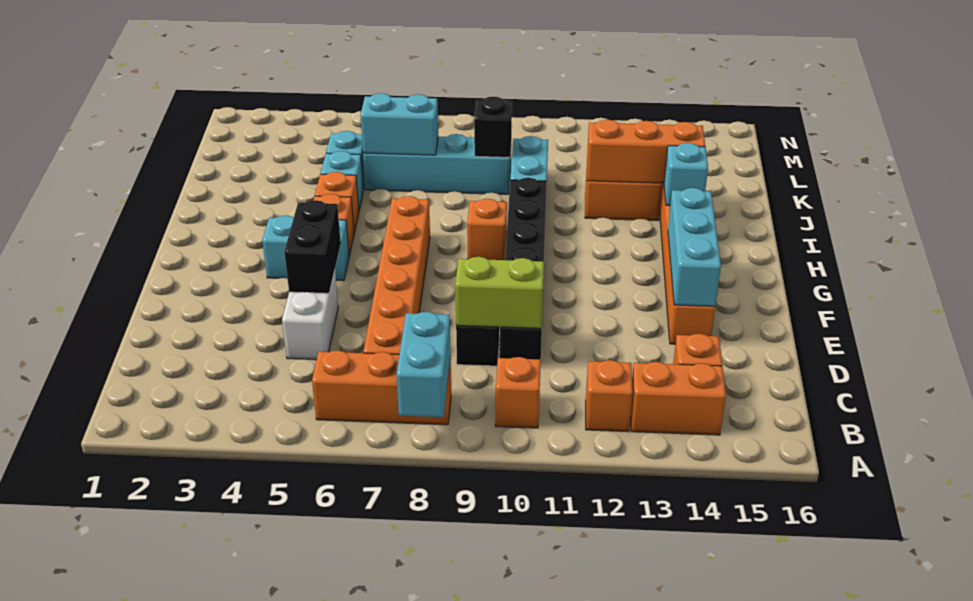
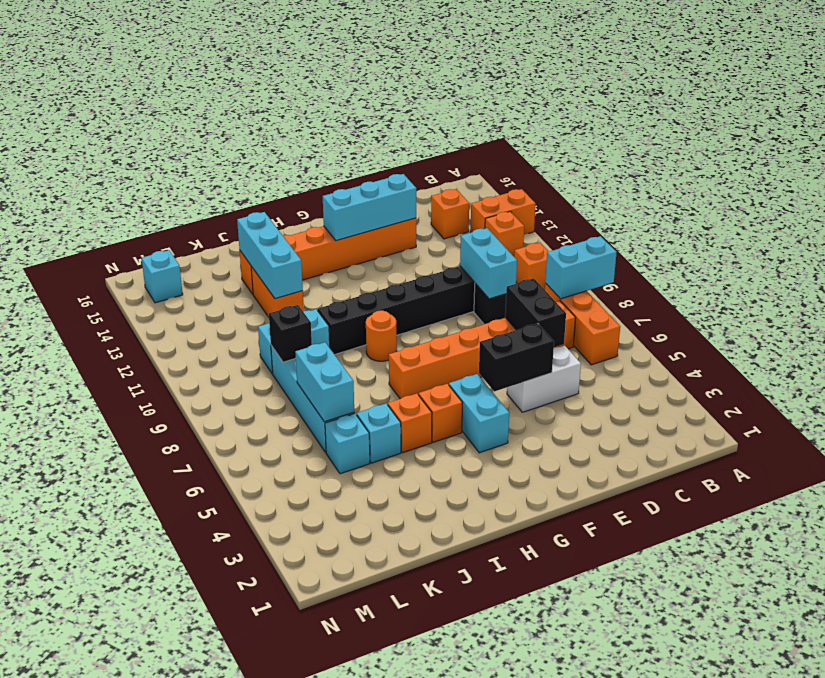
orange brick B13:B14 level 1 -> orange brick A13:B13 level 1
none -> black brick D6:D7 level 2
lime brick D9:D10 level 2 -> cyan brick D9:D10 level 2
orange brick H9 level 1 -> orange round brick H9 level 1
cyan brick I14 level 2 -> cyan brick M15 level 1
orange brick J12:J14 level 2 -> cyan brick J12:J14 level 2

